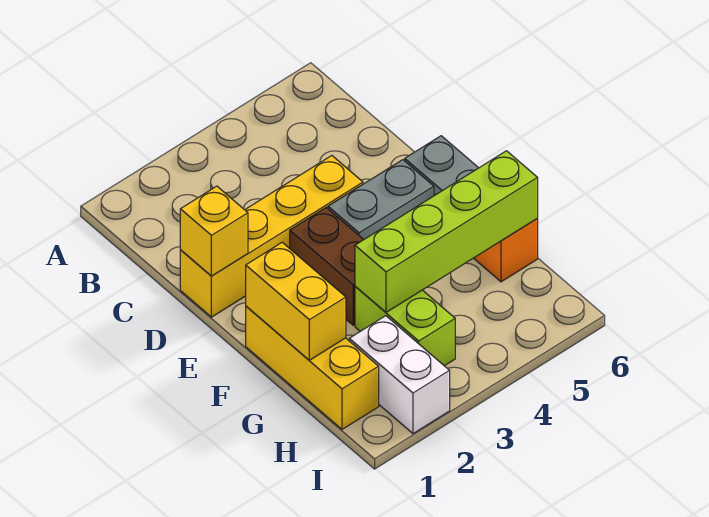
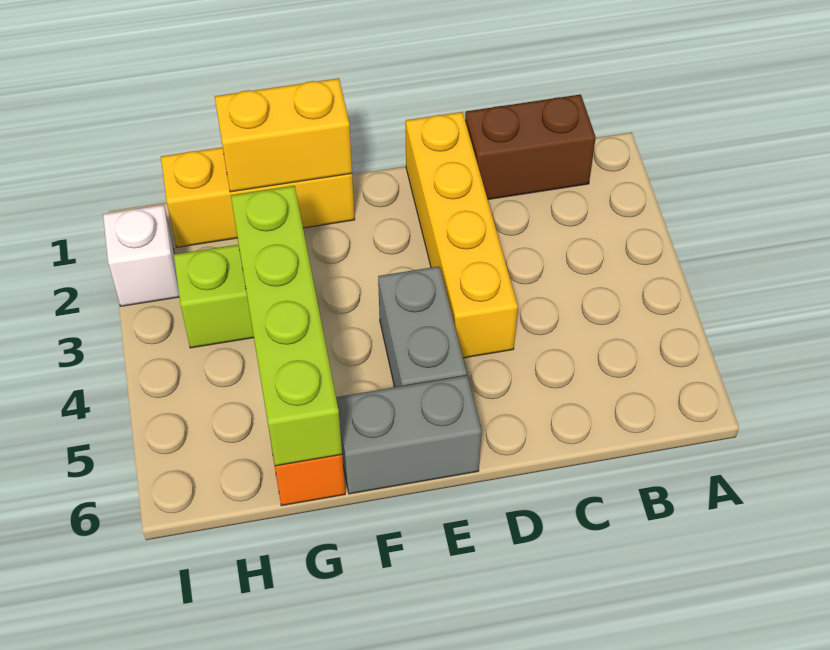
yellow brick D1 level 2 -> none
brown brick E3:F3 level 1 -> brown brick B1:C1 level 1
white brick H2:I2 level 1 -> white brick I2 level 1

